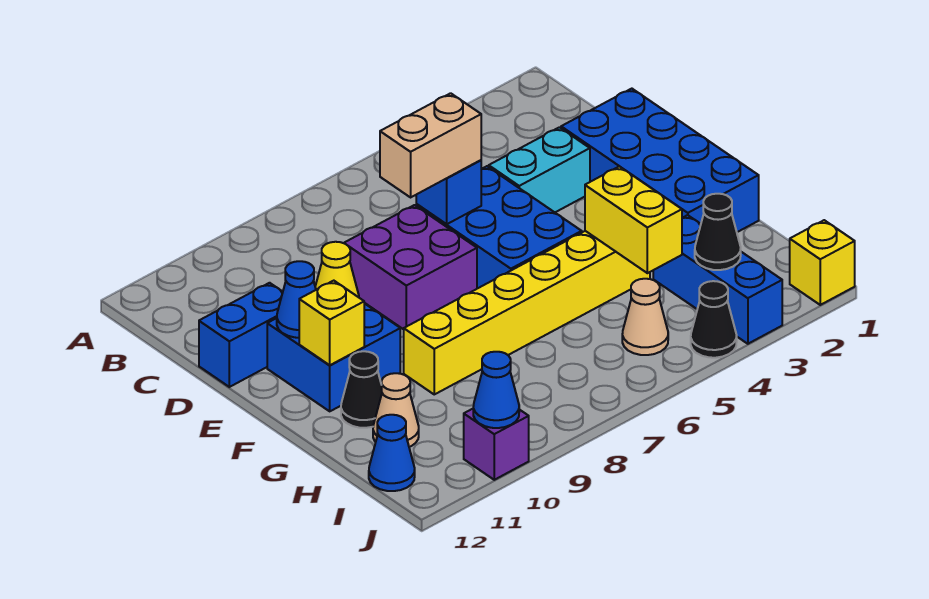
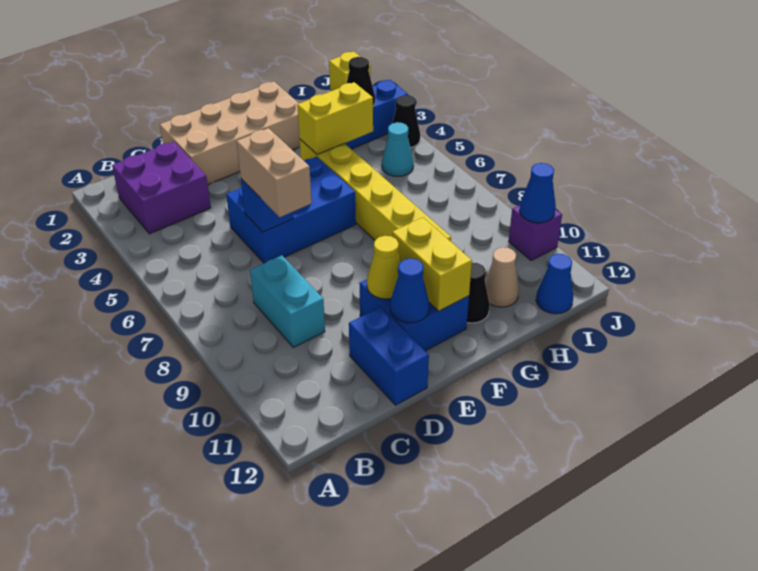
blue brick D1:G2 level 1 -> tan brick D1:G2 level 1
cyan brick D3:D4 level 1 -> cyan brick C8:C9 level 1
purple brick D7:E8 level 1 -> purple brick B2:C3 level 1
yellow brick F11 level 2 -> yellow brick F10:F11 level 2
tan cone I5 level 1 -> cyan cone I5 level 1

